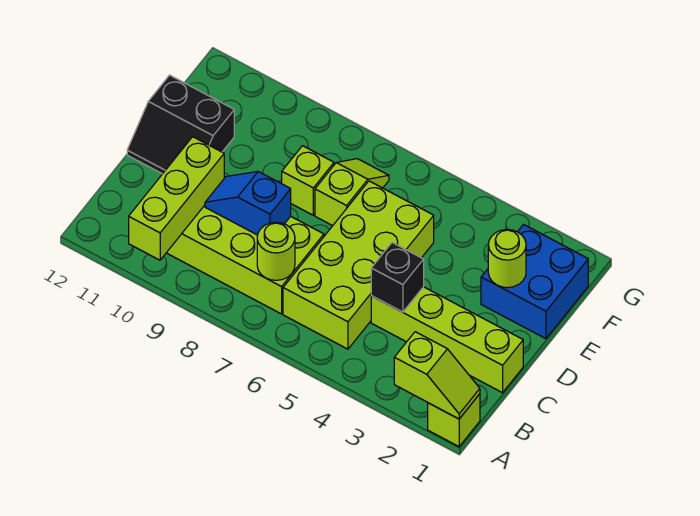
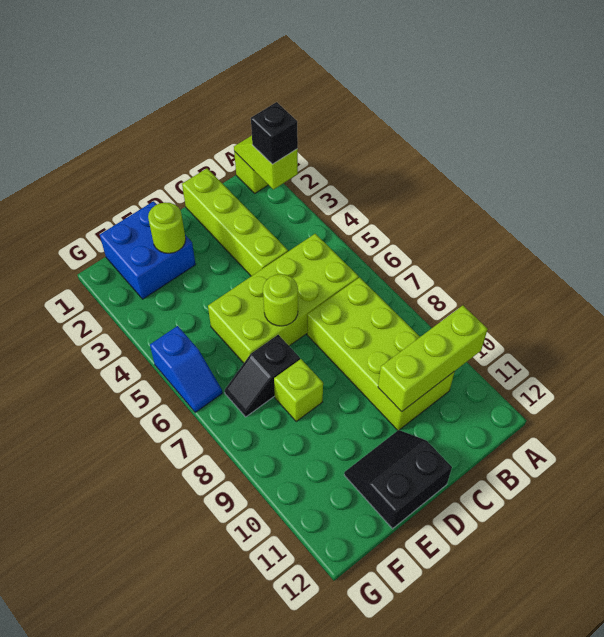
lime round brick B7 level 2 -> lime round brick D6 level 2
black brick C4 level 2 -> black brick A2 level 3
blue slope C8:C9 level 2 top 8 -> blue slope G5:G6 level 1 top 5
black slope D11:E12 level 1 top E -> black slope D11:E12 level 1 top 12
lime slope E7:F7 level 1 top E -> black slope E7:F7 level 1 top E

